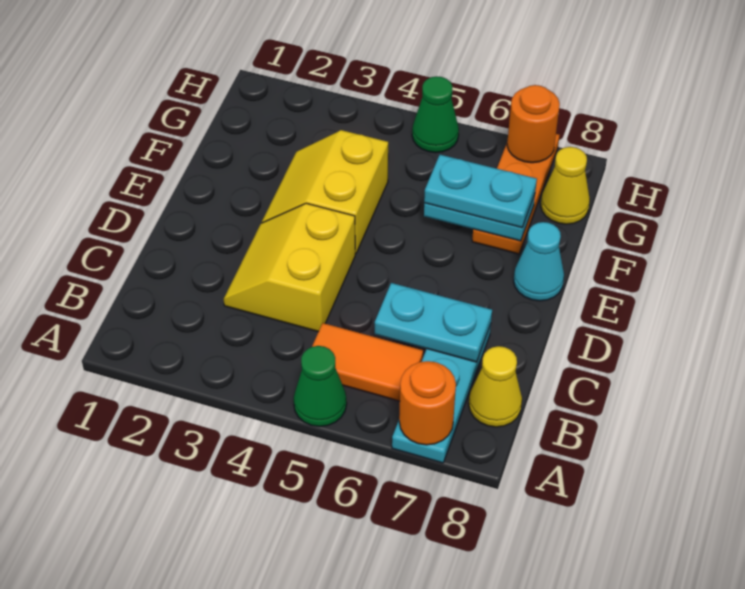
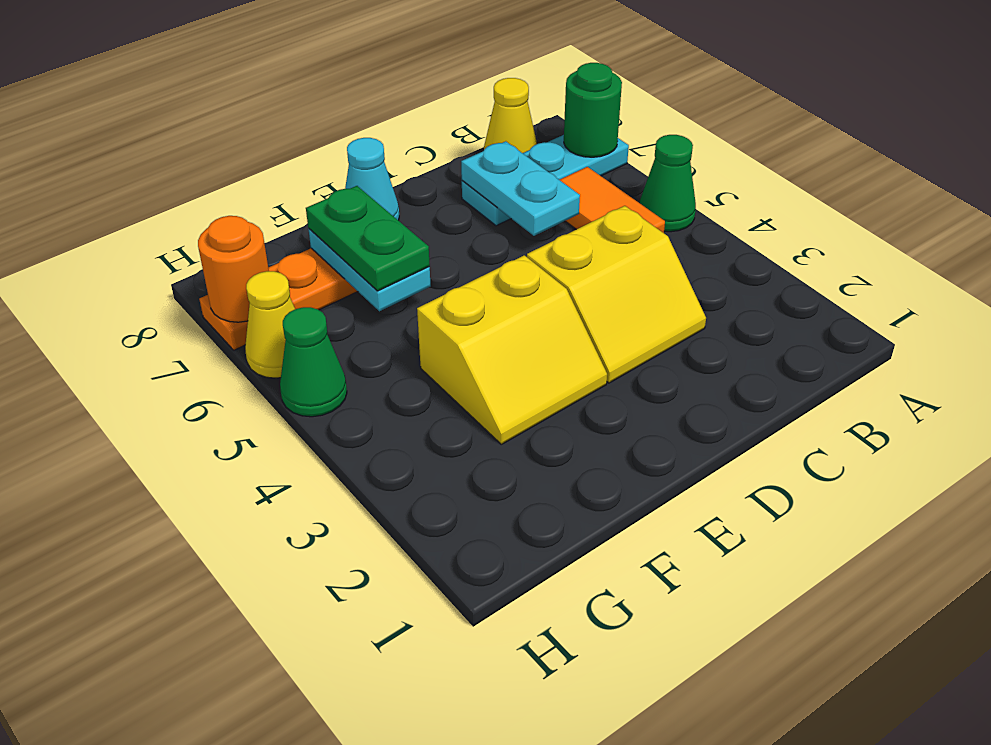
orange round brick A7 level 2 -> green round brick A7 level 2
cyan plate F6:F7 level 3 -> green plate F6:F7 level 3
yellow cone G8 level 1 -> yellow cone H6 level 1

